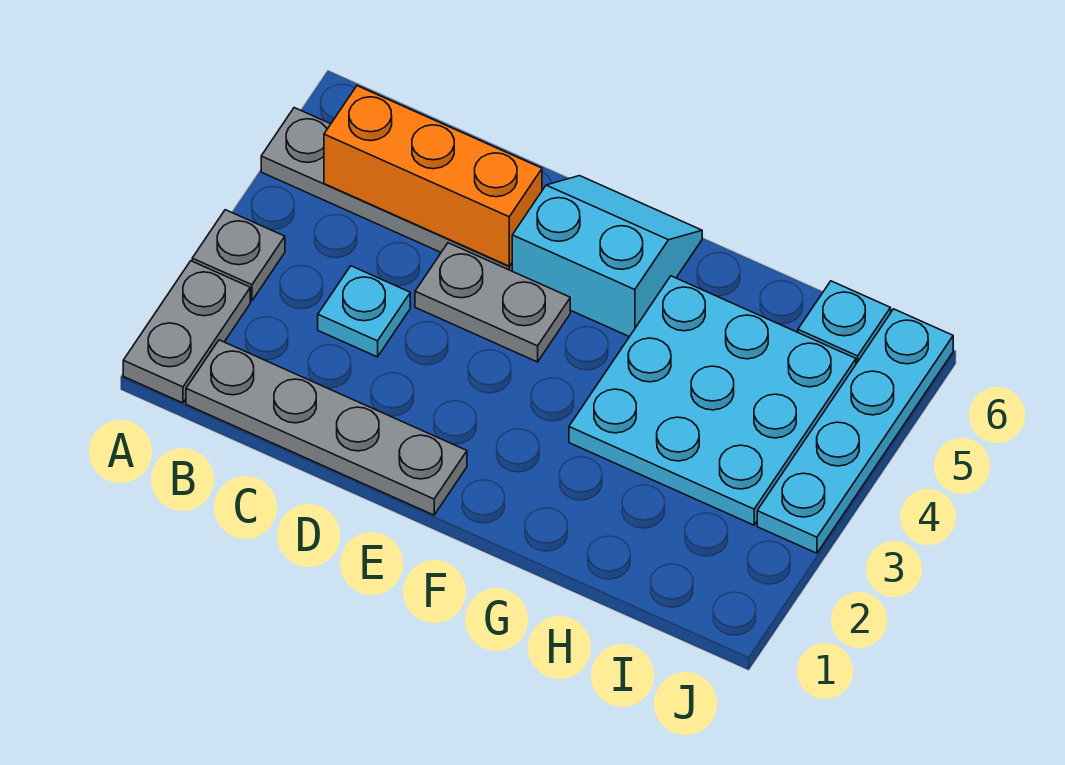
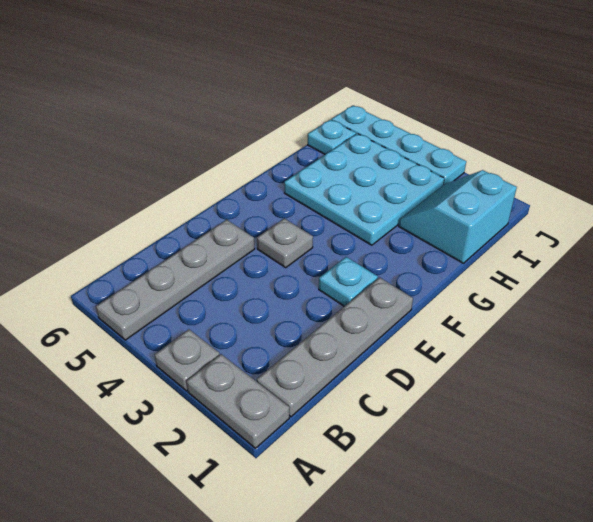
orange brick B5:D5 level 2 -> none
cyan plate C3 level 1 -> cyan plate E2 level 1
grey plate D4:E4 level 1 -> grey plate E4 level 1
cyan slope E5:F6 level 1 top 5 -> cyan slope H1:I2 level 1 top 1

